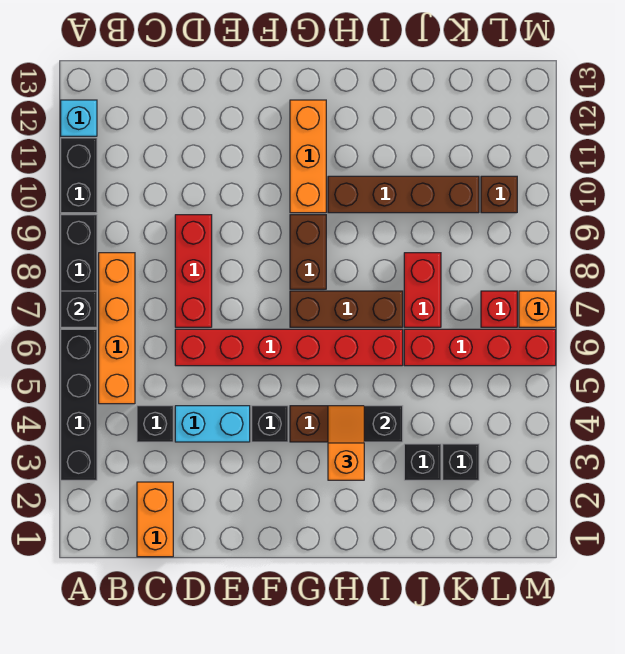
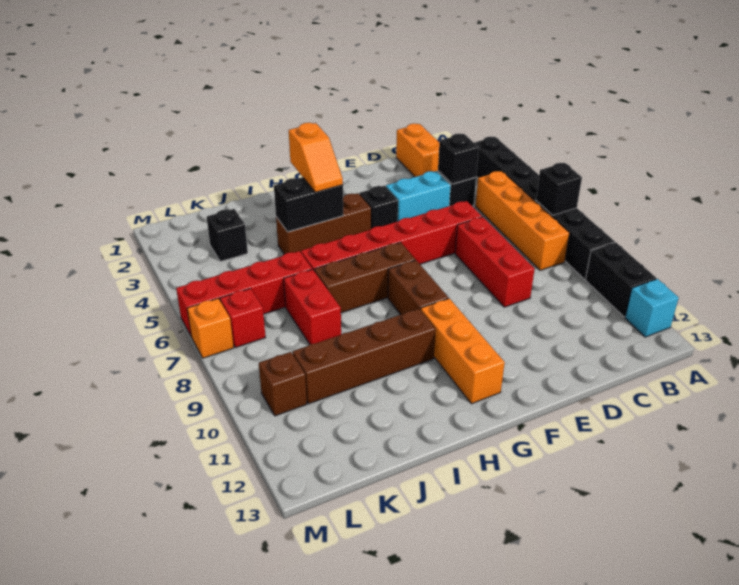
black brick J3 level 1 -> black brick C4 level 2

